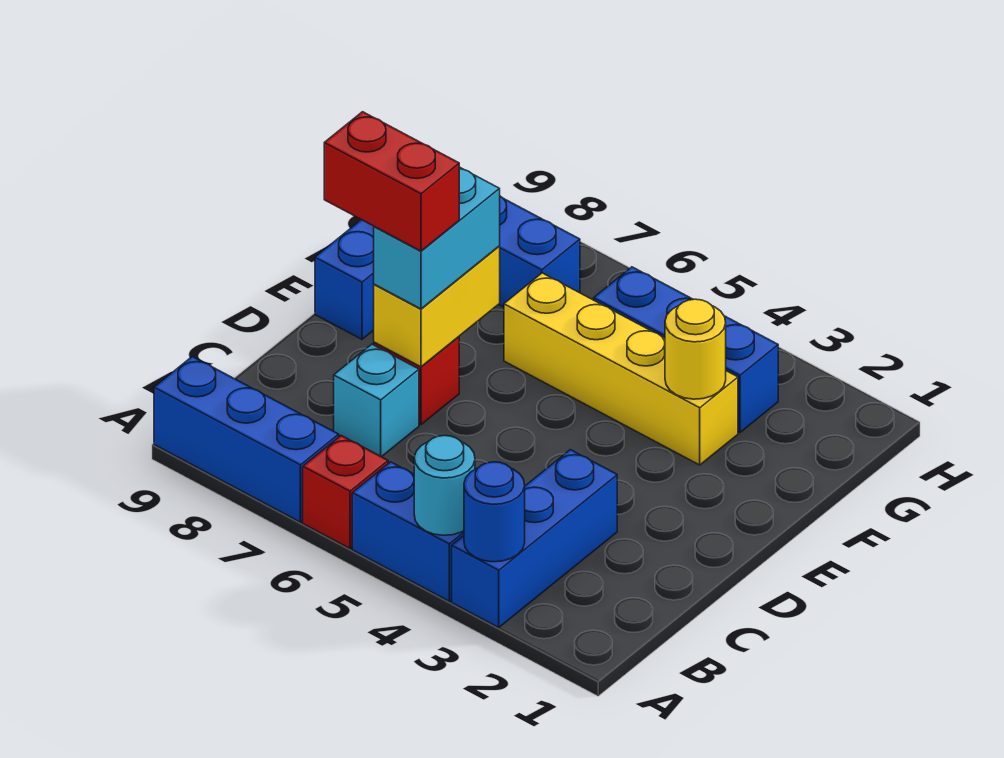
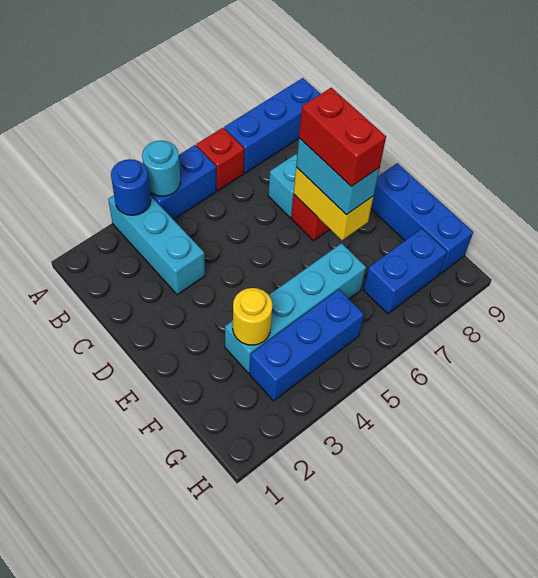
blue brick A3:C3 level 1 -> cyan brick A3:C3 level 1
red brick D7:D8 level 4 -> red brick D7:E7 level 4
yellow brick F3:F6 level 1 -> cyan brick F3:F6 level 1

